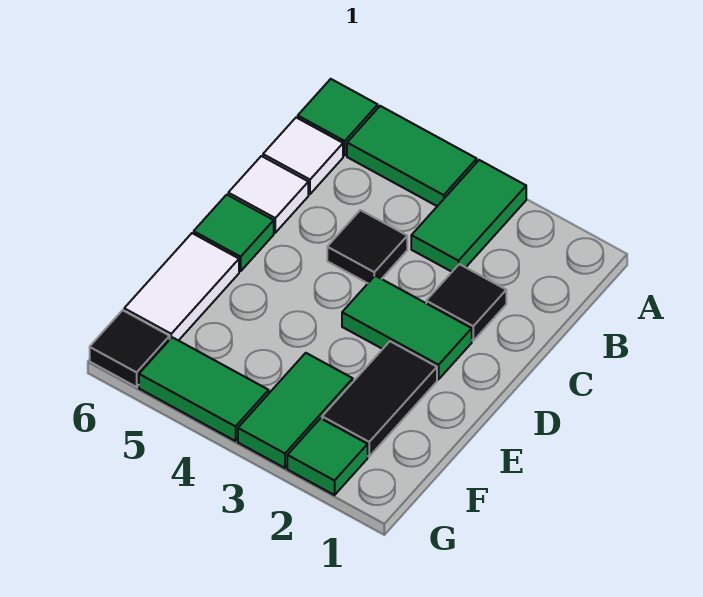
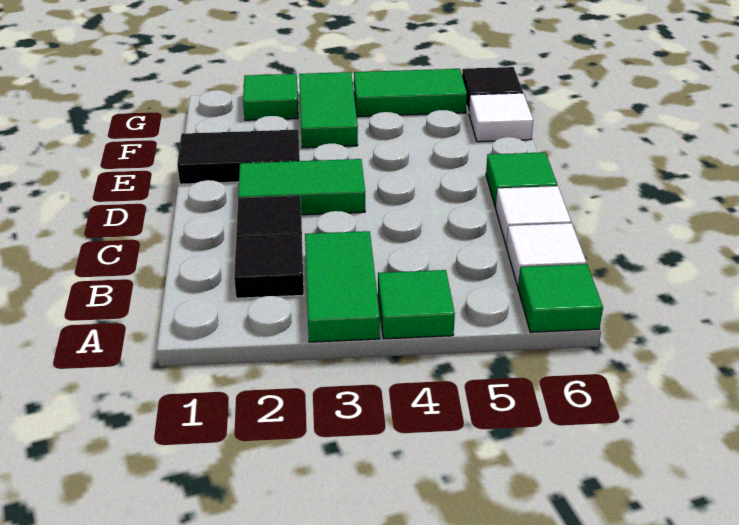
green tile A4:A5 level 1 -> green tile A4 level 1
black tile C4 level 1 -> black tile B2 level 1
black tile E2:F2 level 1 -> black tile E1:E2 level 1
white tile E6:F6 level 1 -> white tile F6 level 1

